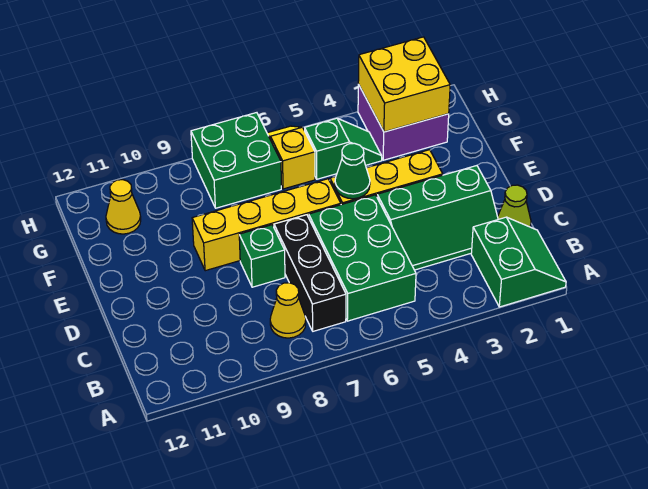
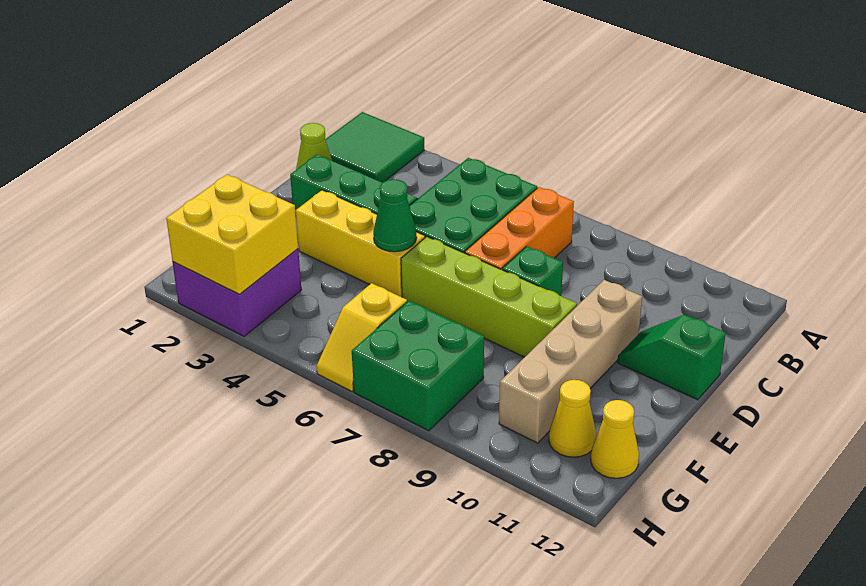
green slope A1:B2 level 1 top 2 -> green tile A1:B2 level 1
black brick B7:D7 level 1 -> orange brick B7:D7 level 1
yellow cone B8 level 1 -> yellow cone G12 level 1
none -> tan brick D10:G10 level 1
yellow brick E6:E9 level 1 -> lime brick E6:E9 level 1
green slope G4:G5 level 1 top 5 -> green slope D11:D12 level 1 top 12

